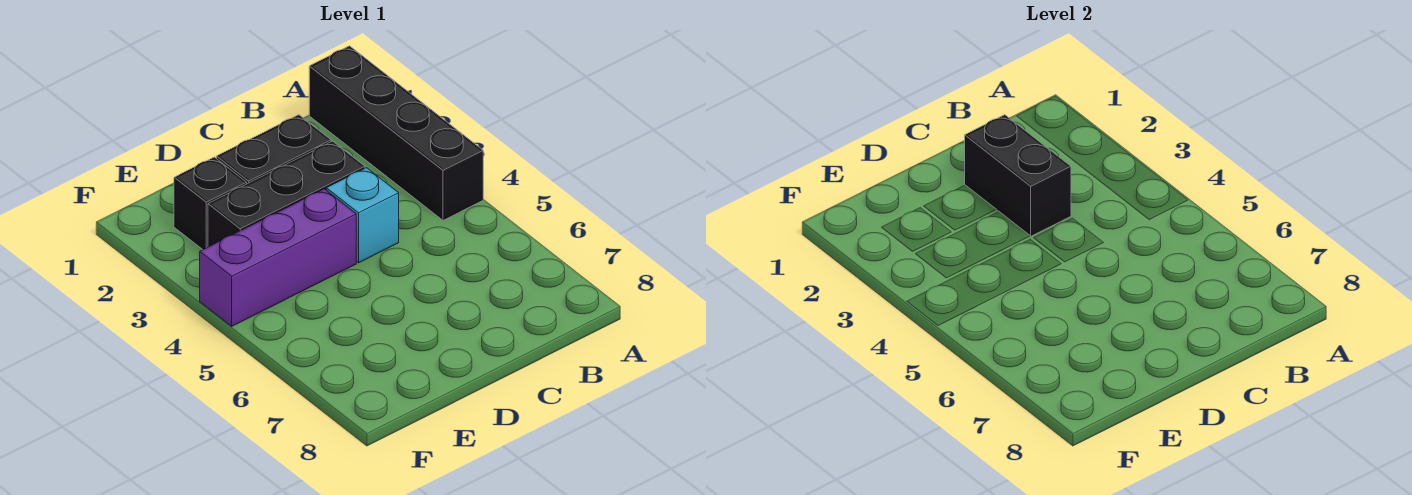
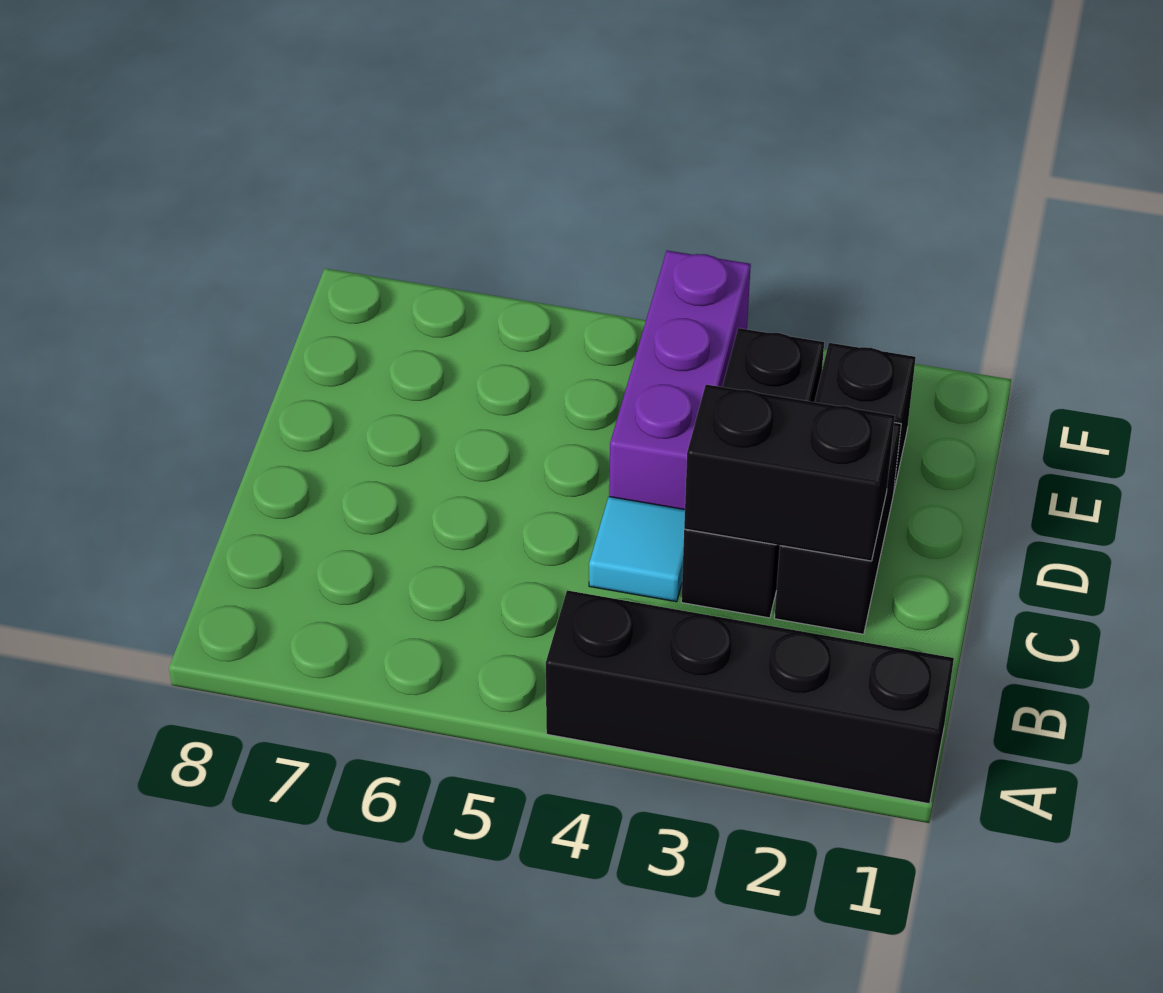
cyan brick C4 level 1 -> cyan tile C4 level 1

